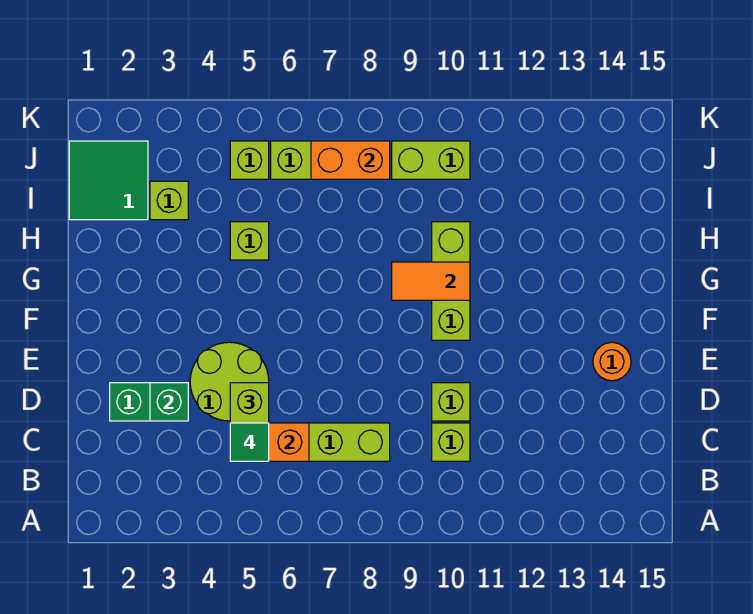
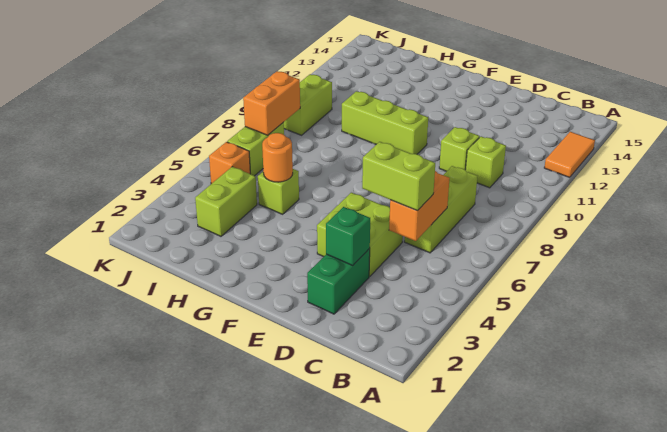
green tile C5 level 4 -> none
lime round brick D4:E5 level 1 -> lime brick D4:E5 level 1
orange round brick E14 level 1 -> orange round brick H5 level 2
orange tile G9:G10 level 2 -> orange tile A12:A13 level 1
green tile I1:J2 level 1 -> none
lime brick I3 level 1 -> lime brick I3:I4 level 1
lime brick J5 level 1 -> orange brick J5 level 1

